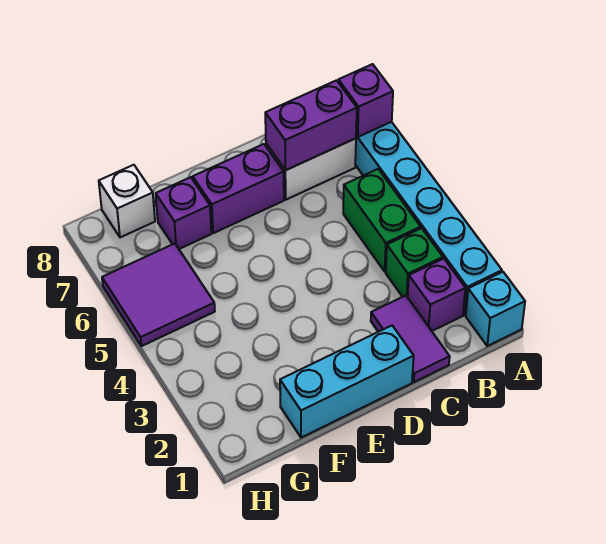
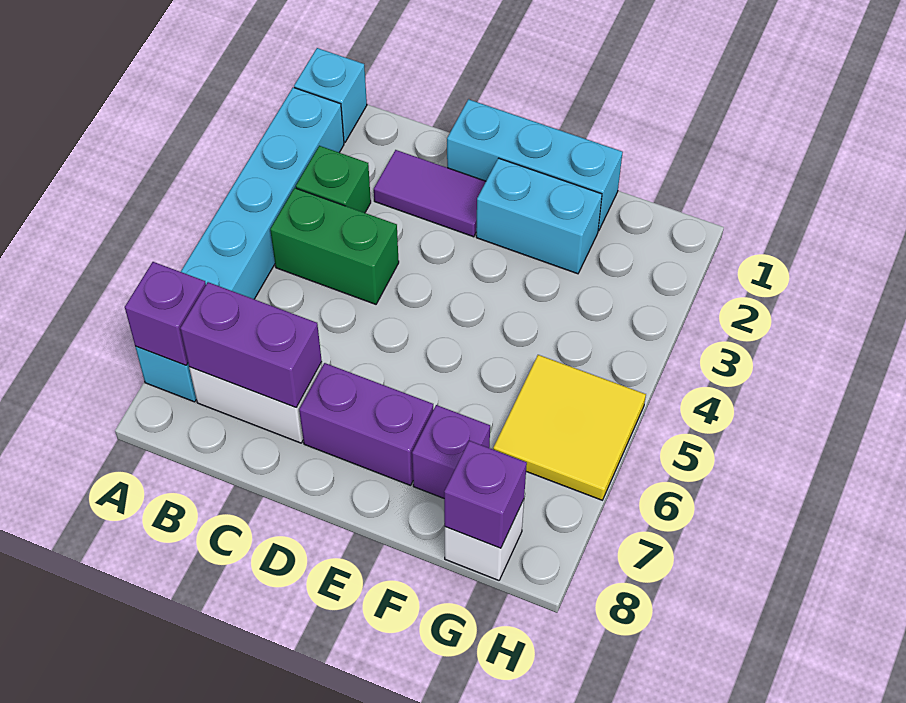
purple brick B2 level 1 -> purple brick G8 level 2
green brick B4:B5 level 1 -> green brick B4:C4 level 1
purple tile C1:C2 level 1 -> purple tile C2:D2 level 1
none -> cyan brick E2:F2 level 1
purple tile G5:H6 level 1 -> yellow tile G5:H6 level 1

